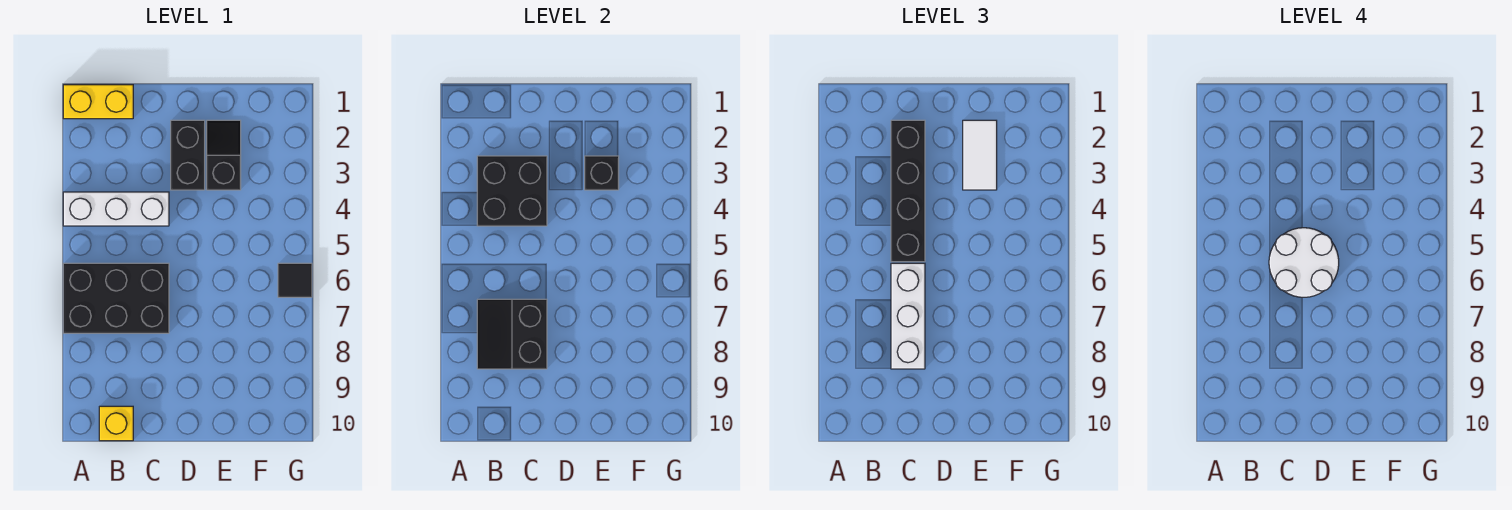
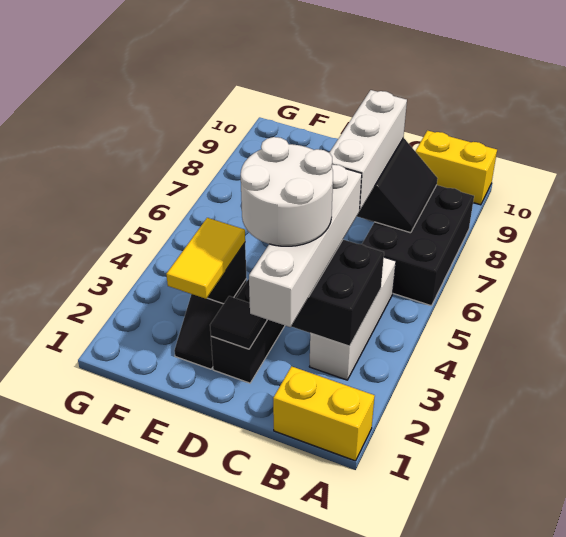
white brick A4:C4 level 1 -> white brick B3:B5 level 1
black brick A6:C7 level 1 -> black brick A6:B8 level 1
yellow brick B10 level 1 -> yellow brick A10:B10 level 1
black brick C2:C5 level 3 -> white brick C2:C5 level 3
white round brick C5:D6 level 4 -> white round brick C3:D4 level 4
white tile E2:E3 level 3 -> yellow tile E2:E3 level 3
black tile G6 level 1 -> black tile D2 level 2

